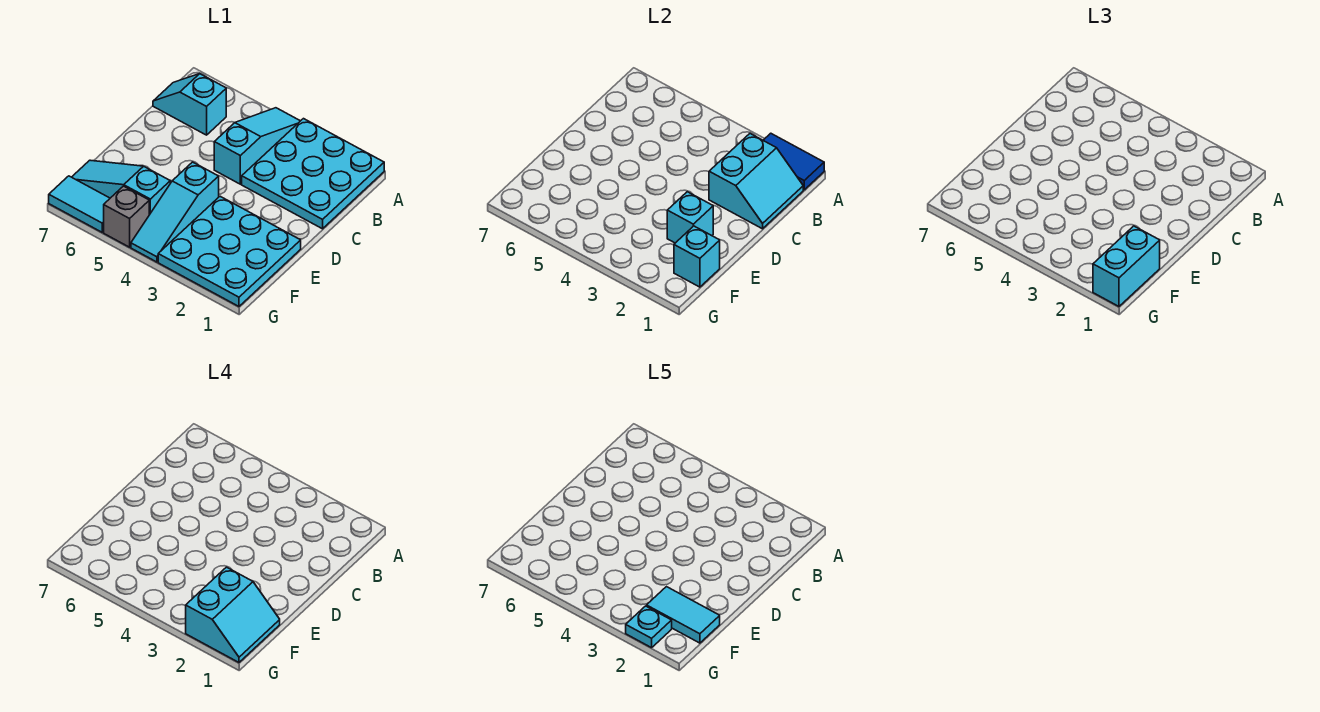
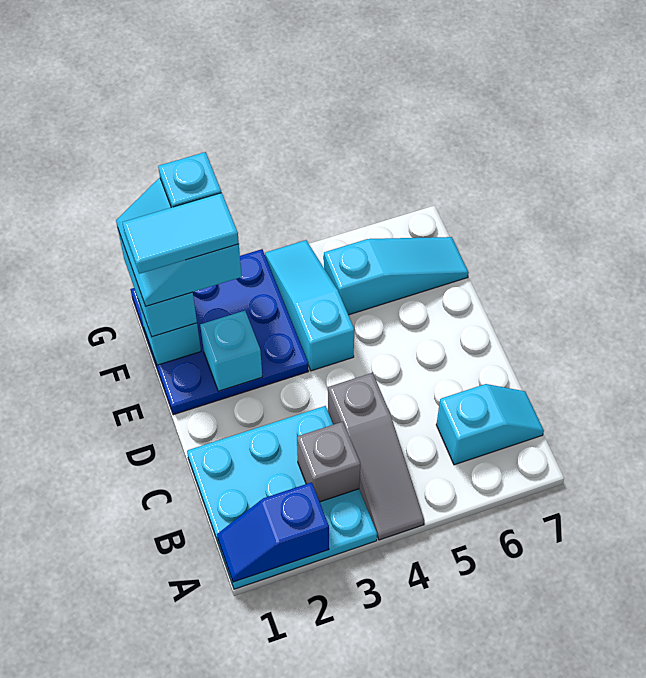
blue tile A1:A2 level 2 -> blue slope A1:A2 level 2 top 2
cyan slope A4:C4 level 1 top C -> grey slope A4:C4 level 1 top C
cyan slope B1:C2 level 2 top 2 -> none
cyan plate E1:G3 level 1 -> blue plate E1:G3 level 1
grey brick G5 level 1 -> grey brick B3 level 2
cyan tile G6:G7 level 1 -> none

